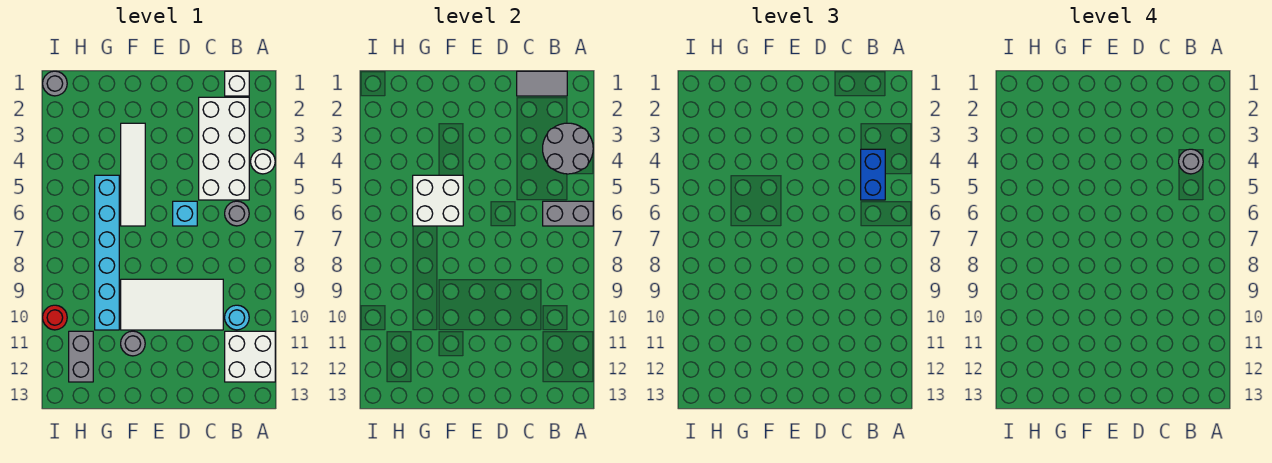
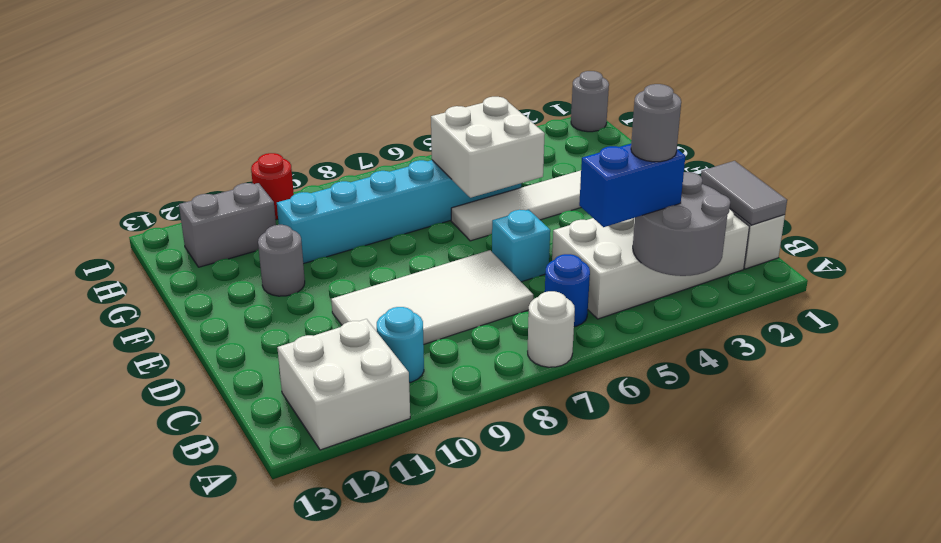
white round brick A4 level 1 -> white round brick A7 level 1
grey brick A6:B6 level 2 -> none
grey round brick B6 level 1 -> blue round brick B6 level 1
white tile C9:F10 level 1 -> white tile C7:D10 level 1

